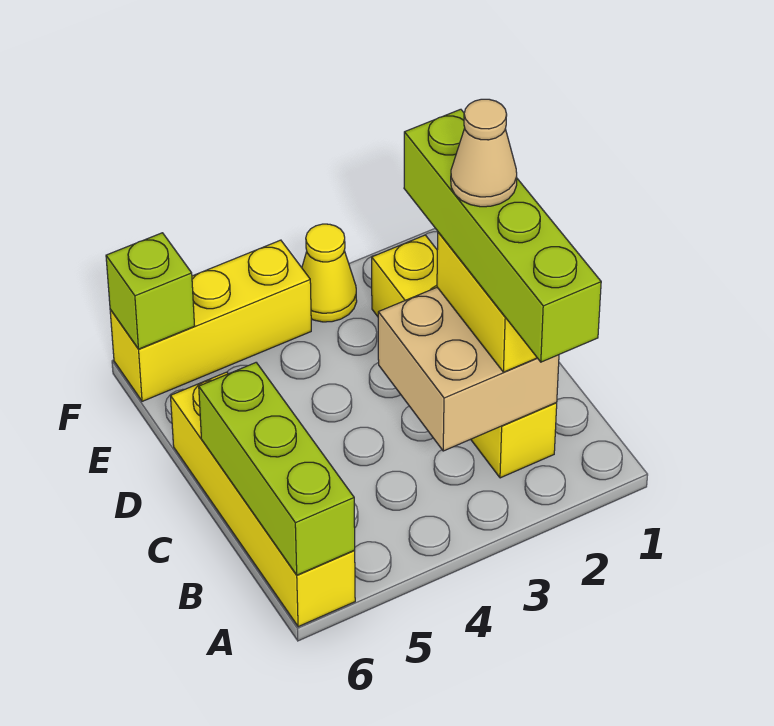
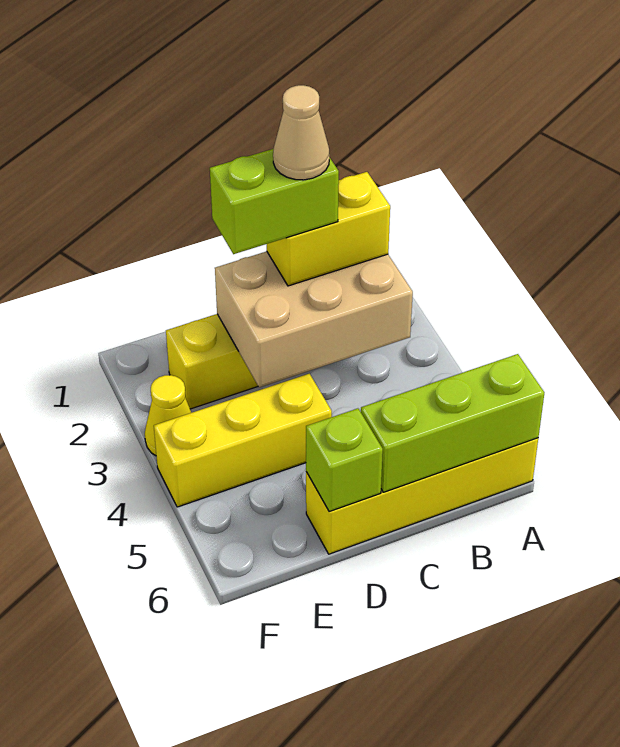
lime brick A2:D2 level 4 -> lime brick C2:D2 level 4
tan brick B2:C3 level 2 -> tan brick B2:D3 level 2
yellow brick F4:F6 level 1 -> yellow brick D4:F4 level 1
lime brick F6 level 2 -> lime brick D6 level 2

